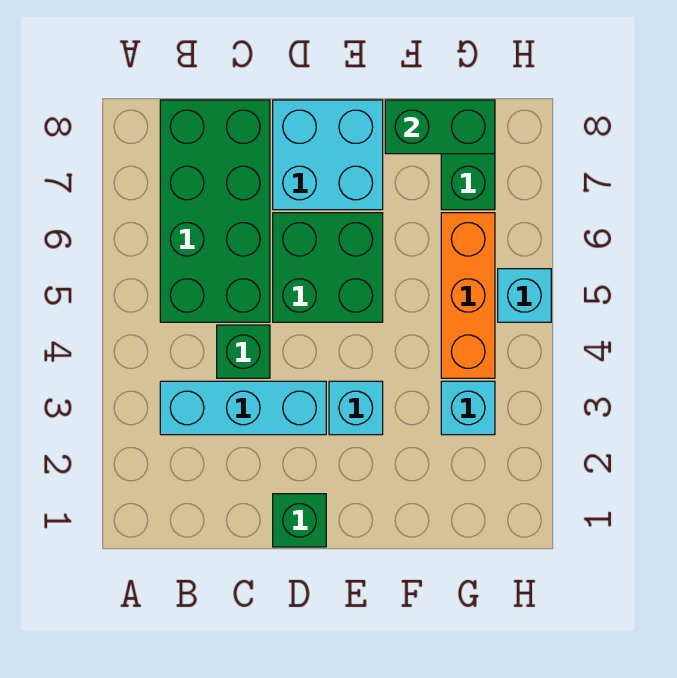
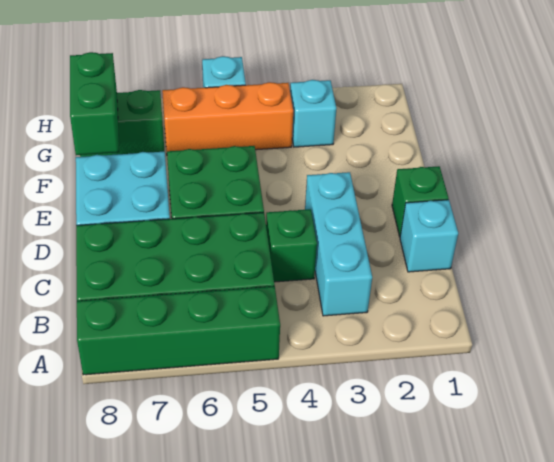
none -> green brick A5:A8 level 1
cyan brick E3 level 1 -> cyan brick C1 level 1

